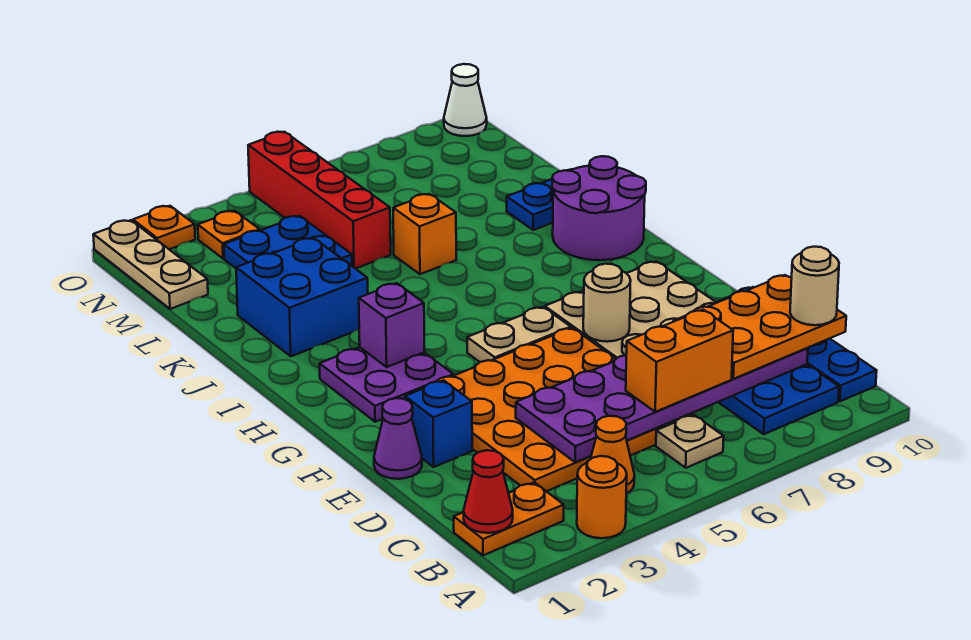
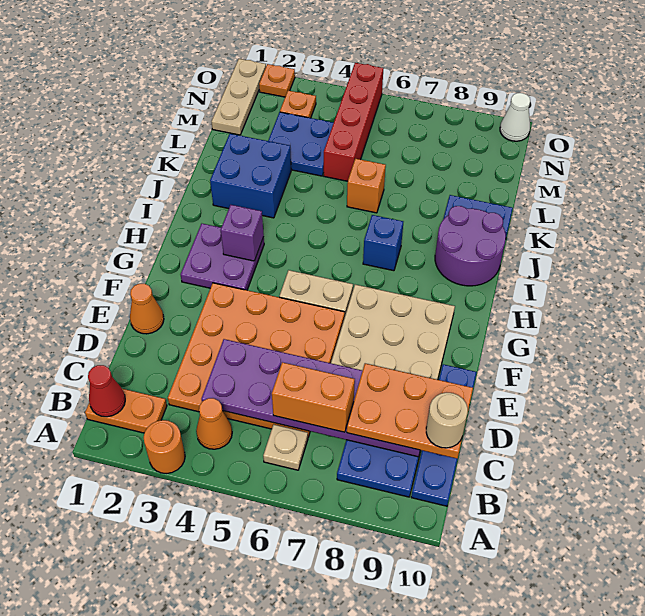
purple cone E1 level 1 -> orange cone E1 level 1
blue brick E2 level 1 -> blue brick I7 level 1
tan round brick F7 level 2 -> none

